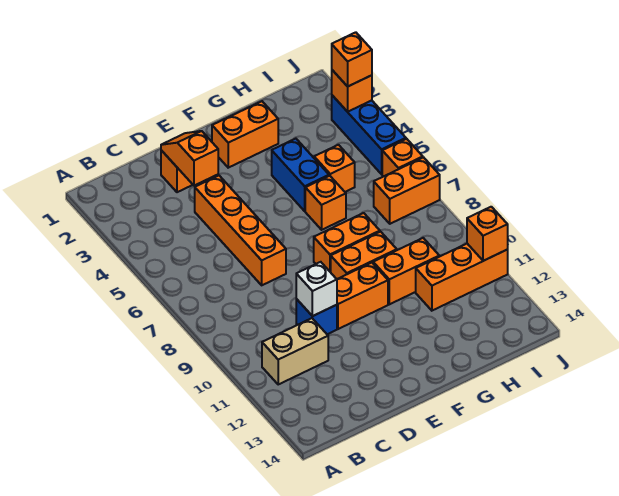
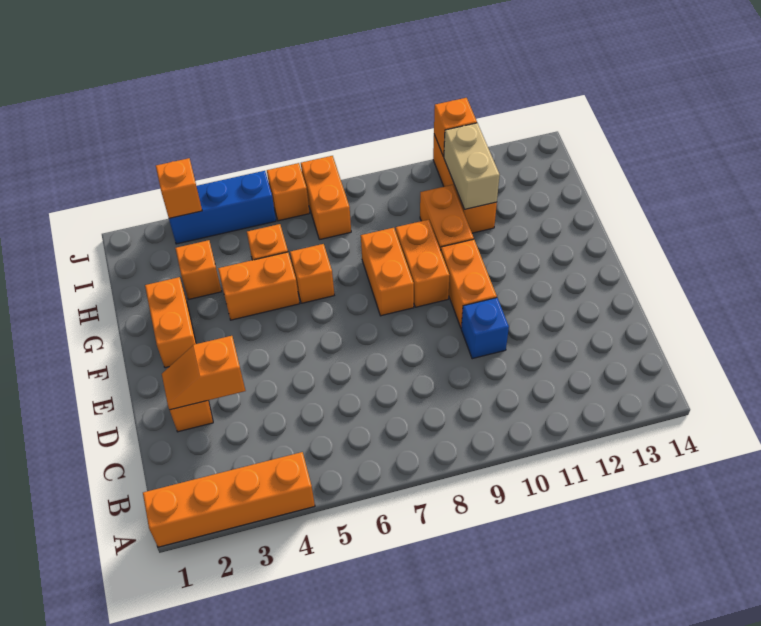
tan brick B11:C11 level 1 -> tan brick H11:I11 level 2
orange brick D4:D7 level 1 -> orange brick A1:A4 level 1
white brick D10 level 2 -> none
blue brick G4:G5 level 1 -> orange brick G4:G5 level 1
orange brick J3 level 3 -> orange brick H3 level 1

